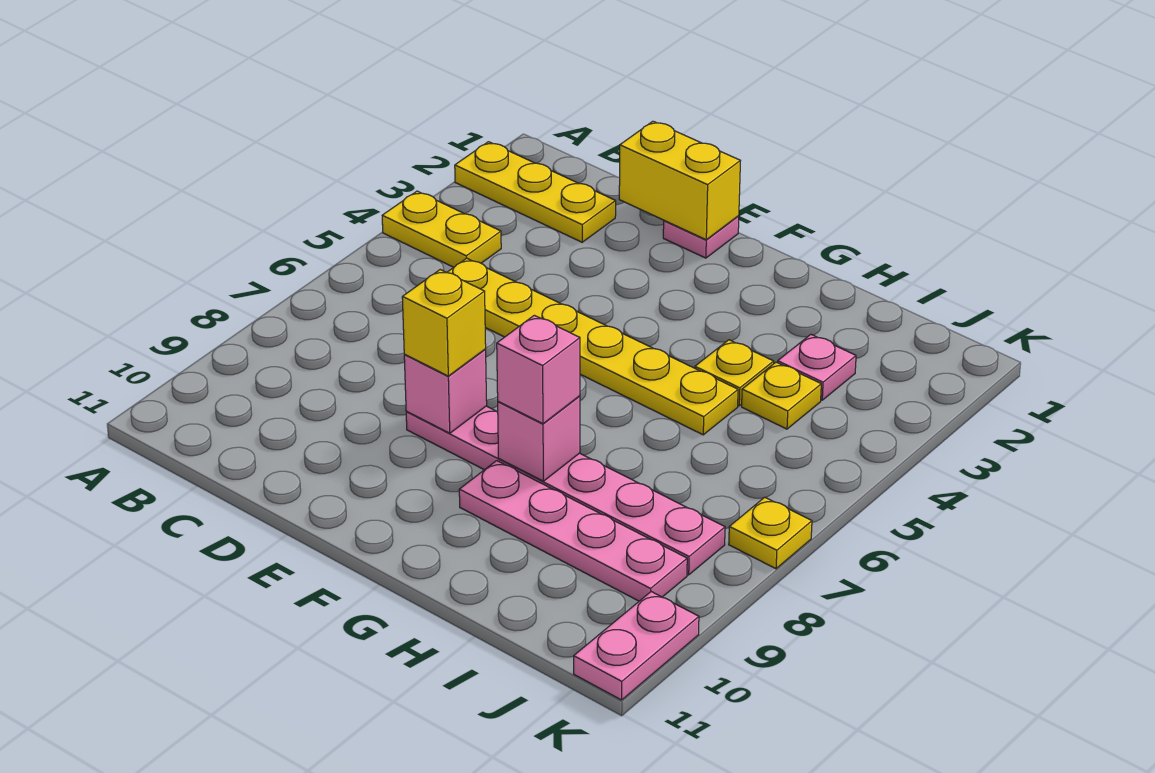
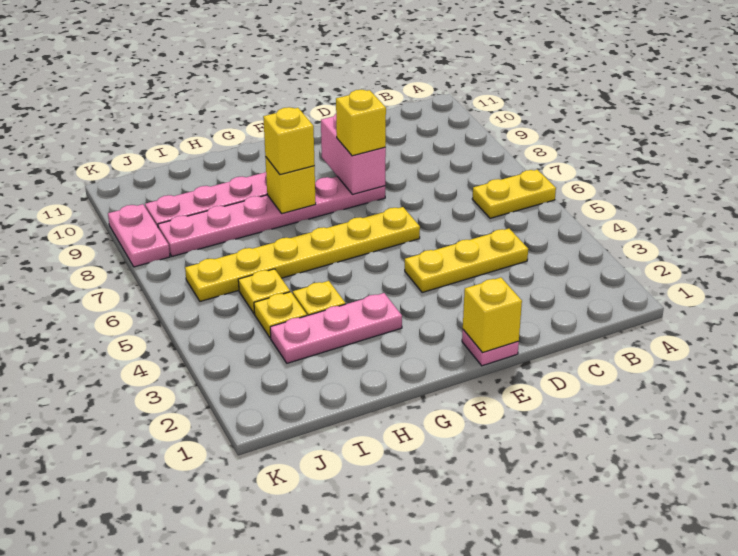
yellow plate A2:C2 level 1 -> yellow plate C4:E4 level 1
yellow plate A4:B4 level 1 -> yellow plate A6:B6 level 1
yellow plate C5:H5 level 1 -> yellow plate E6:J6 level 1
yellow brick D1:E1 level 2 -> yellow brick E1 level 2
pink brick E8 level 2 -> pink brick E8:E9 level 2
pink brick G8 level 2 -> yellow brick G8 level 2
pink brick G8 level 3 -> yellow brick G8 level 3
pink plate I3 level 1 -> pink plate G3:I3 level 1
yellow plate K7 level 1 -> yellow plate I5 level 1
pink plate K10:K11 level 1 -> pink plate K8:K9 level 1

